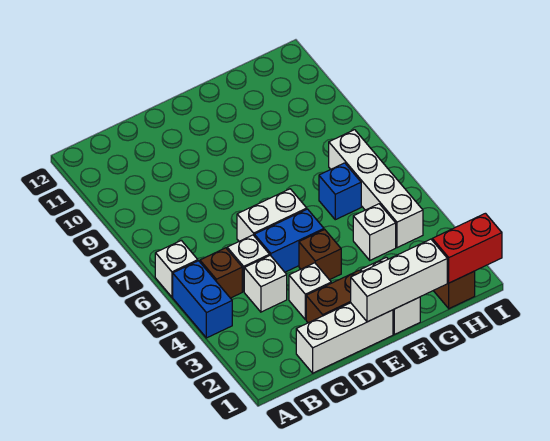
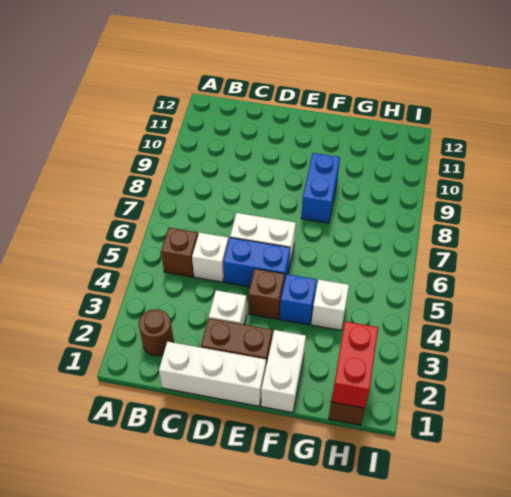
blue brick A4:A5 level 1 -> blue brick F8:F9 level 1
white brick A6 level 1 -> none
none -> brown round brick B2 level 1
white brick C4 level 1 -> none
white brick E1:G1 level 2 -> none
blue brick G6 level 1 -> blue brick F4 level 1
red brick H1:I1 level 2 -> red brick H1:H2 level 2
white brick H4:H7 level 1 -> none

